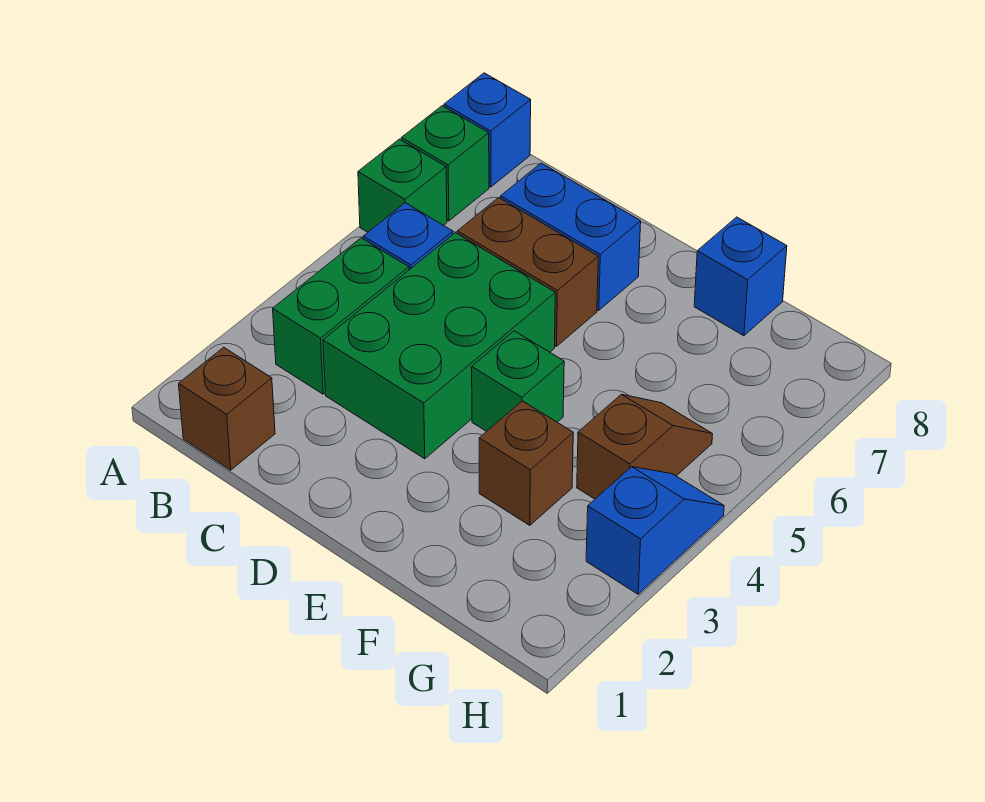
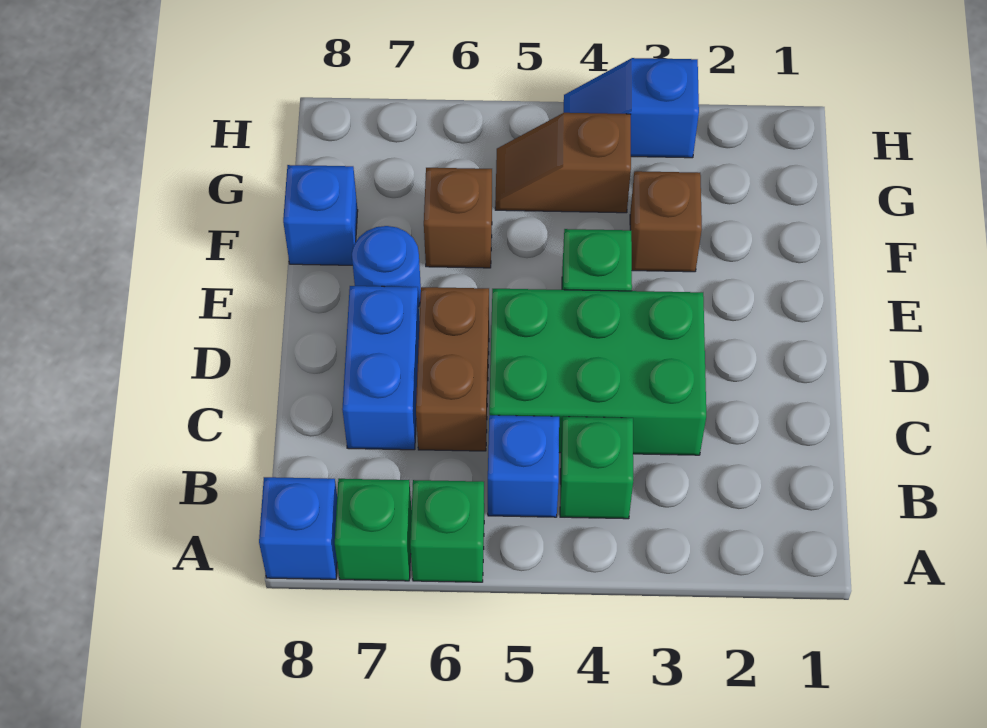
brown brick B1 level 1 -> brown brick F6 level 1
green brick B3:B4 level 1 -> green brick B4 level 1
none -> blue round brick E7 level 1

